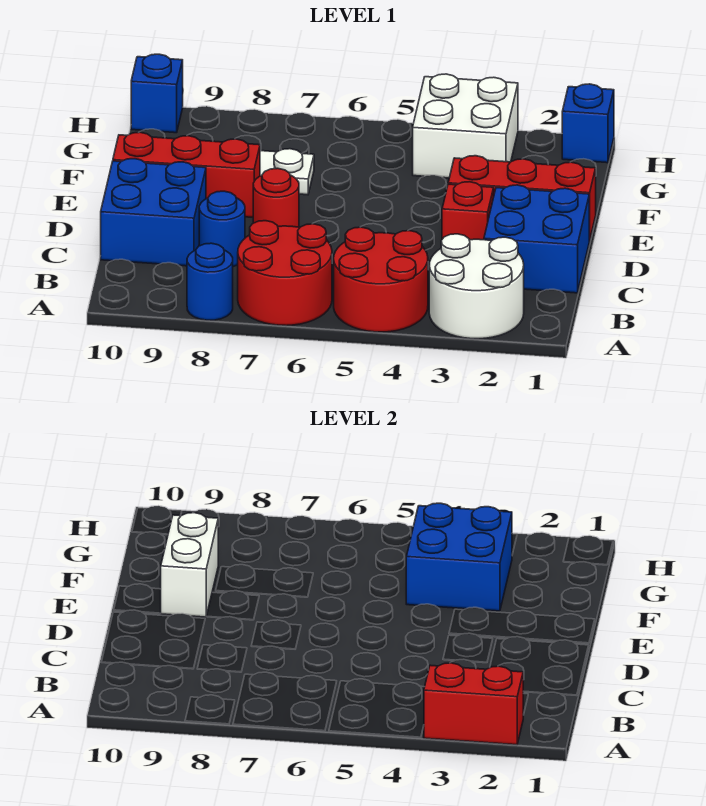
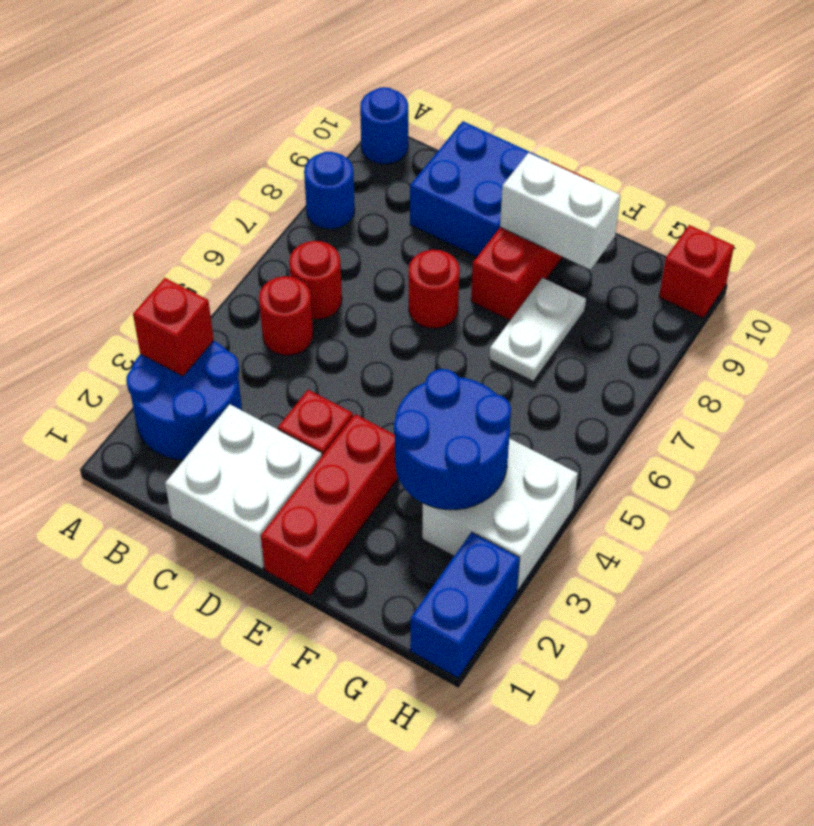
white round brick A2:B3 level 1 -> blue round brick A2:B3 level 1
red brick A2:A3 level 2 -> red brick A3 level 2
red round brick A4:B5 level 1 -> red round brick B5 level 1
red round brick A6:B7 level 1 -> red round brick B6 level 1
blue brick C1:D2 level 1 -> white brick C1:D2 level 1
blue round brick C8 level 1 -> blue round brick A10 level 1
blue brick F3:G4 level 2 -> blue round brick F3:G4 level 2
blue brick H1 level 1 -> blue brick H1:H2 level 1
blue brick H10 level 1 -> red brick H10 level 1

